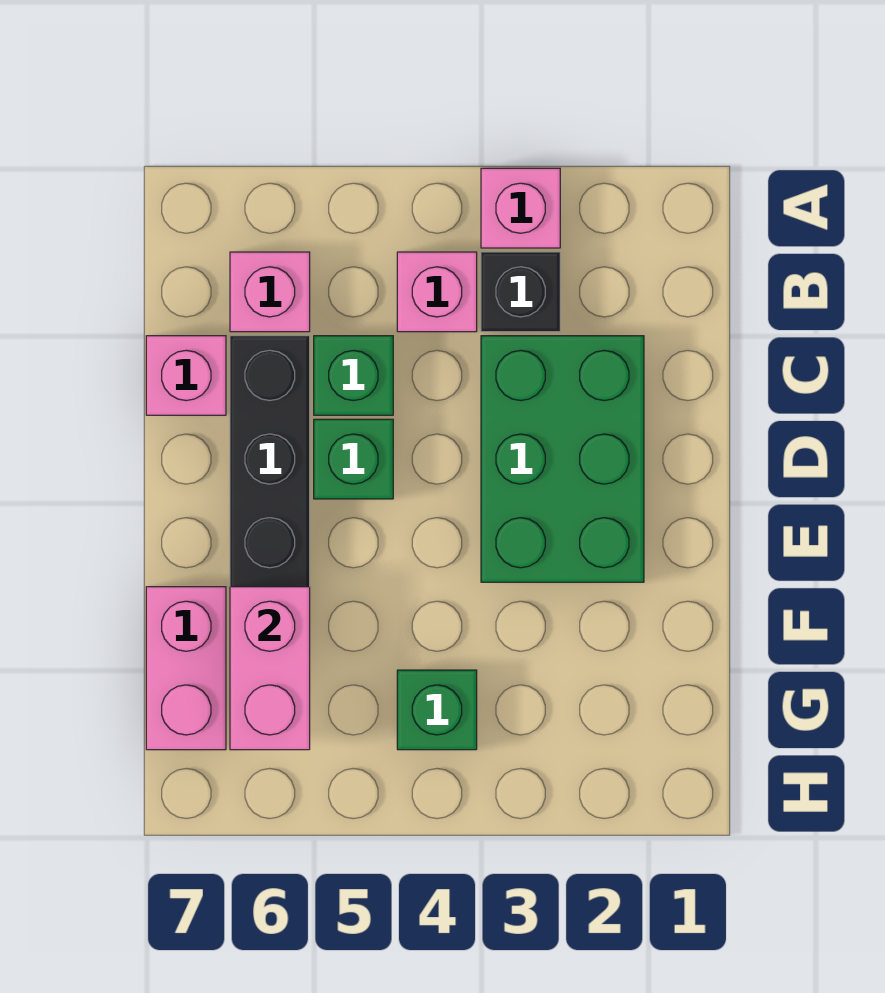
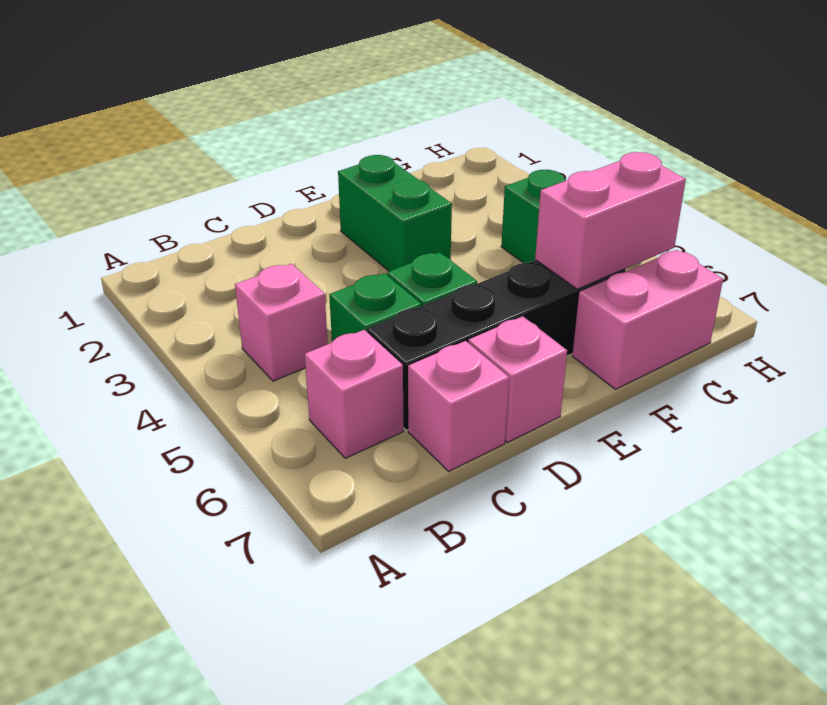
pink brick A3 level 1 -> pink brick D7 level 1
black brick B3 level 1 -> none
green brick C2:E3 level 1 -> green brick E2:E3 level 1

